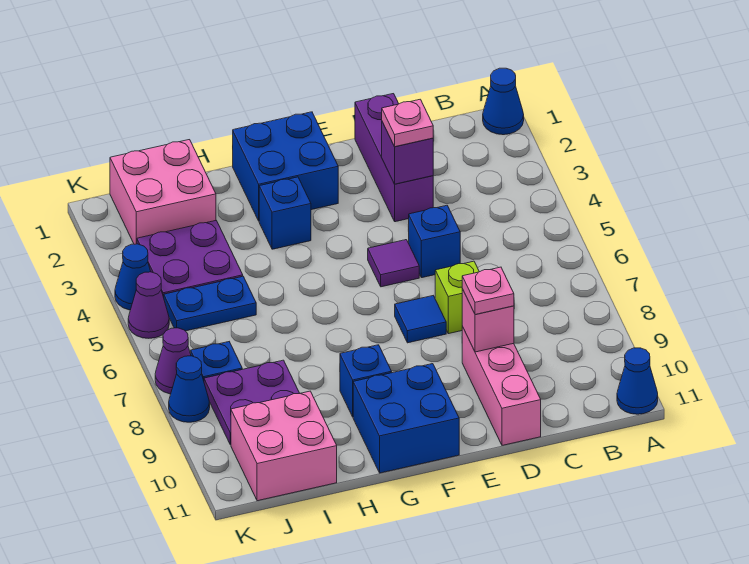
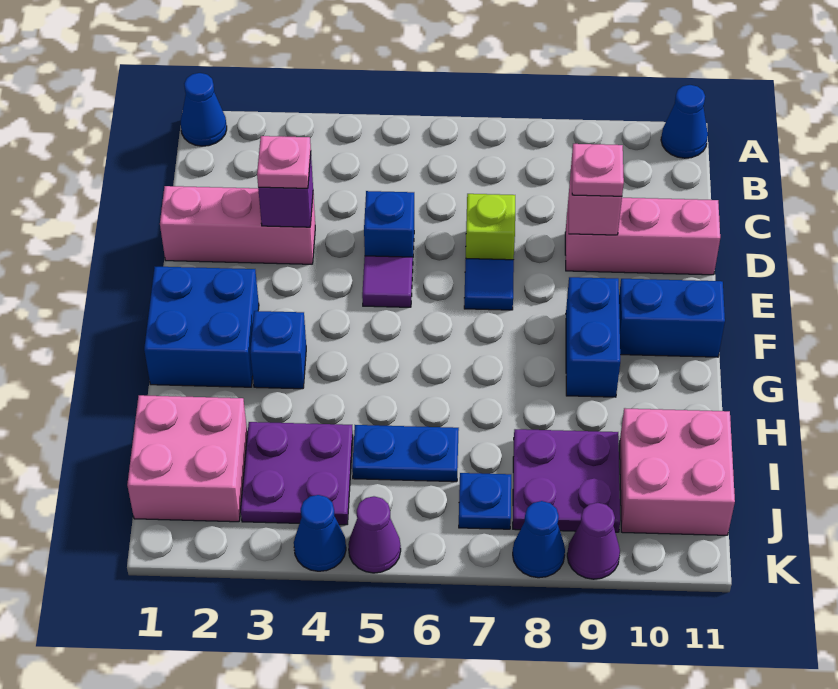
purple brick D1:D3 level 1 -> pink brick D1:D3 level 1
blue brick F10:G11 level 1 -> blue brick F10:F11 level 1
blue brick G9 level 1 -> blue brick F9:G9 level 1
blue plate I5:J5 level 1 -> blue plate I5:I6 level 1
purple cone K7 level 1 -> purple cone K9 level 1

